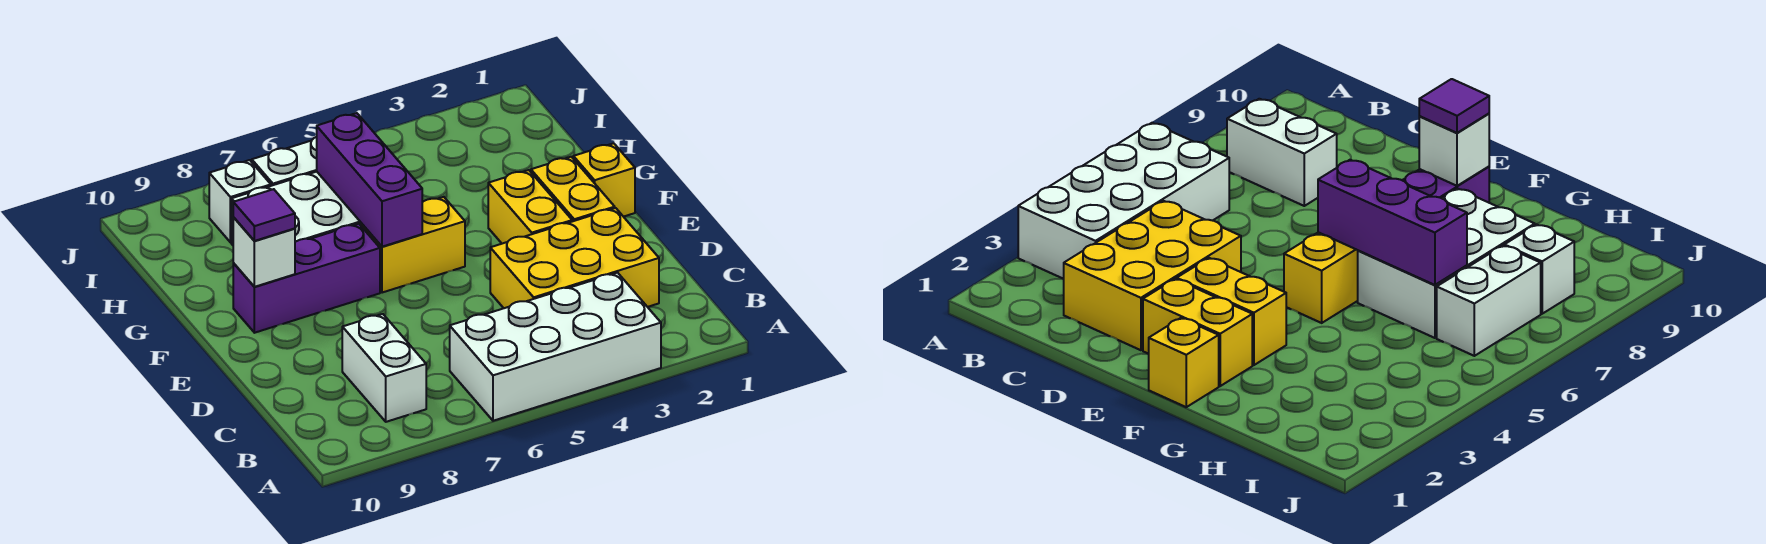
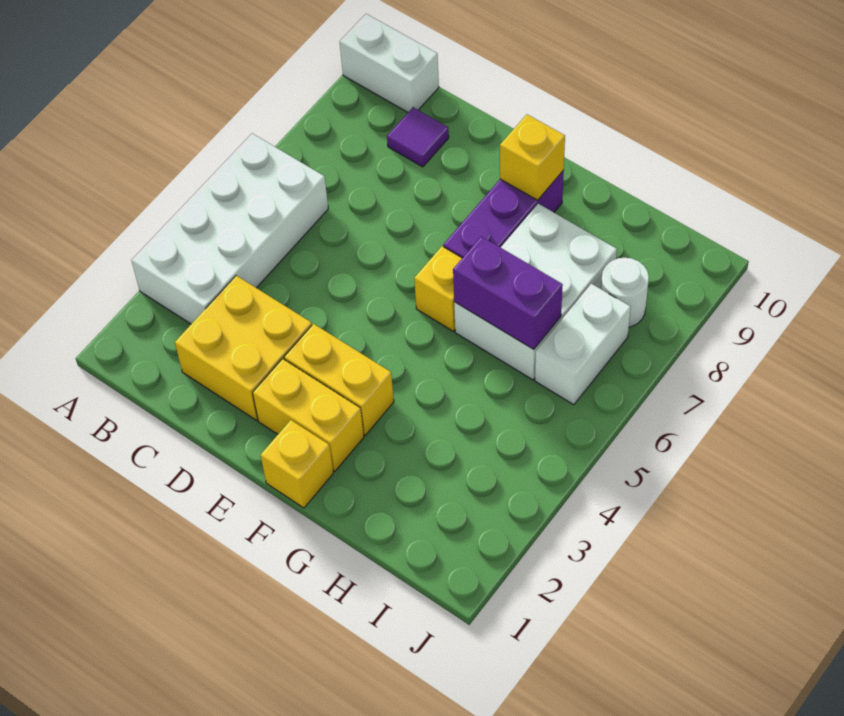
white brick B8:C8 level 1 -> white brick A10:B10 level 1
yellow brick C2:D4 level 1 -> yellow brick C2:D3 level 1
yellow brick F5:F6 level 1 -> yellow brick F6 level 1
purple brick F6:H6 level 2 -> purple brick G6:H6 level 2
white brick F9 level 2 -> yellow brick F9 level 2
purple tile F9 level 3 -> purple tile C9 level 1
white brick I8 level 1 -> white round brick I8 level 1

